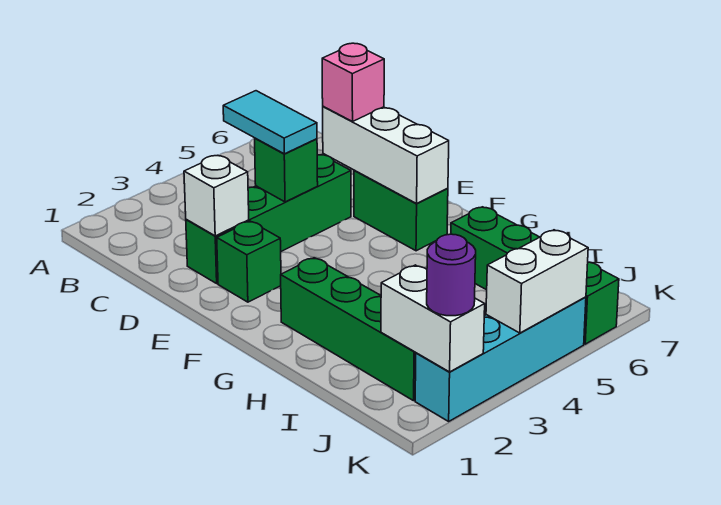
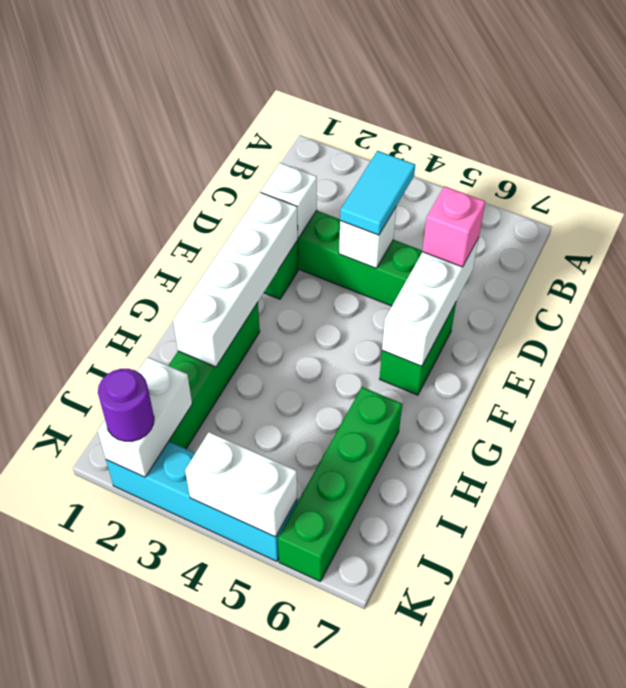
green brick D4 level 2 -> white brick D4 level 2
none -> white brick E2:H2 level 2

